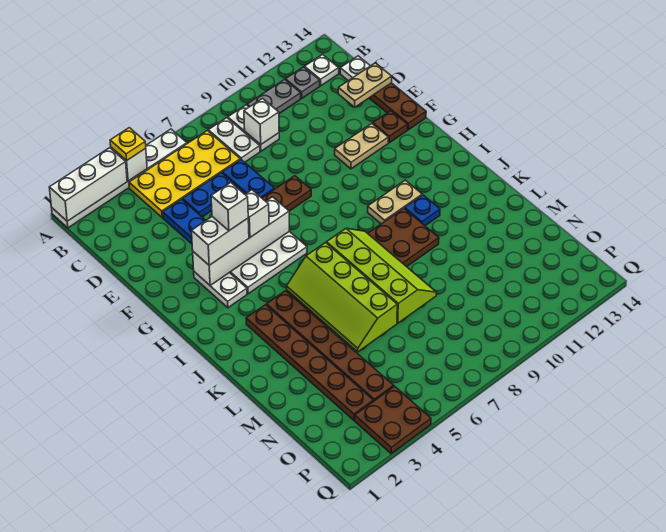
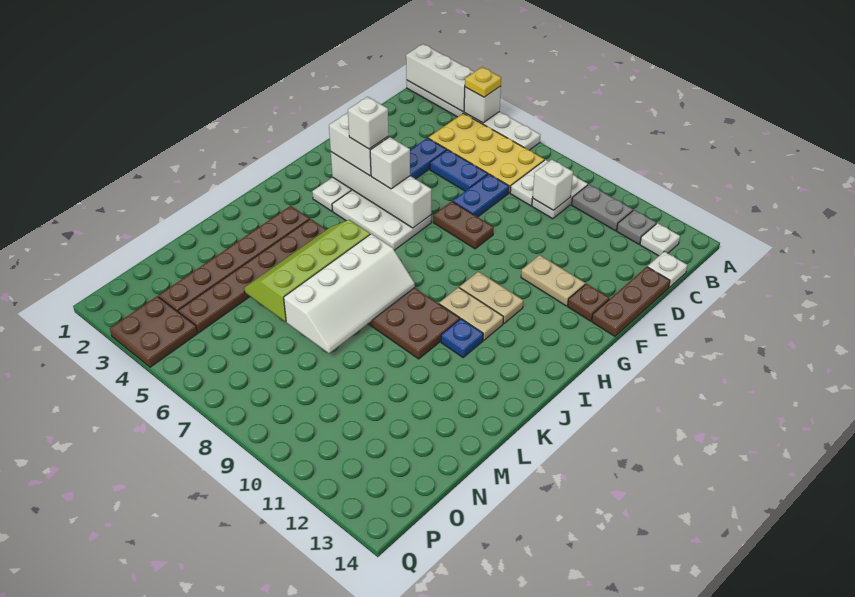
tan plate D13:D14 level 2 -> tan plate H10:H11 level 1
lime slope J7:M8 level 2 top 7 -> white slope J7:M8 level 2 top 7

